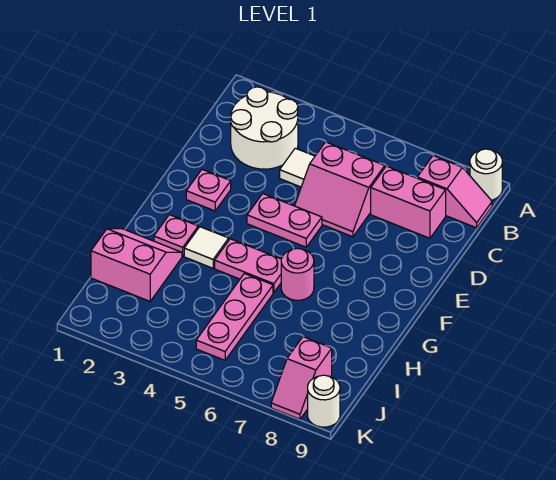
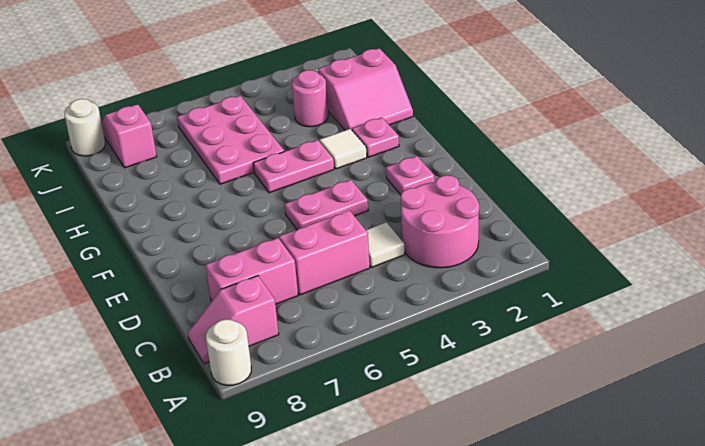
white round brick B2:C3 level 1 -> pink round brick B2:C3 level 1
pink round brick G6 level 1 -> pink round brick I3 level 1
pink plate H5:J5 level 1 -> pink plate H5:J6 level 1

